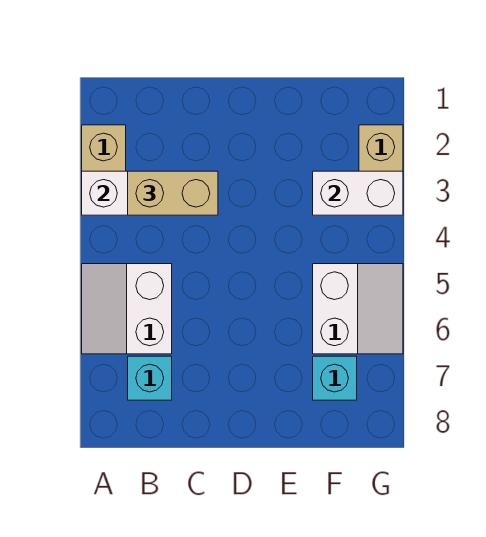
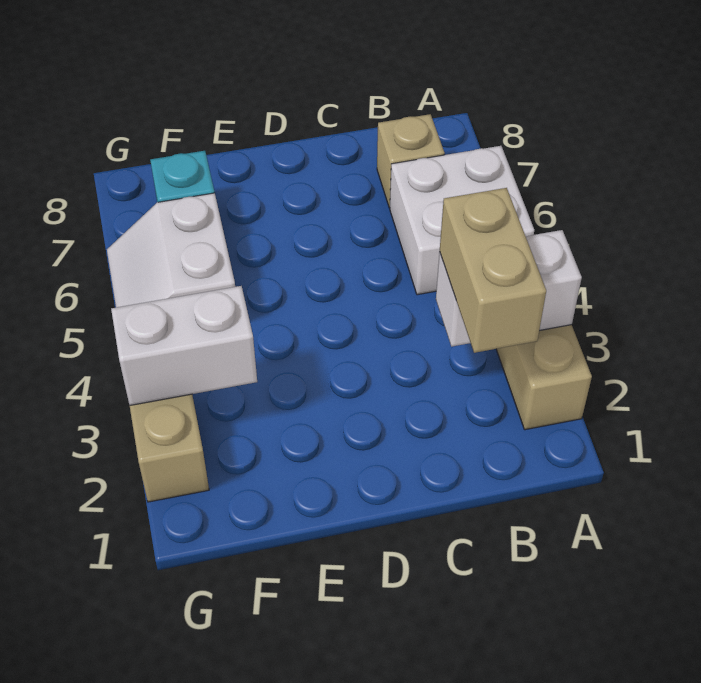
white slope A5:B6 level 1 top B -> white brick A5:B6 level 1
tan brick B3:C3 level 3 -> tan brick B2:B3 level 3
cyan brick B7 level 1 -> tan brick B7 level 1

